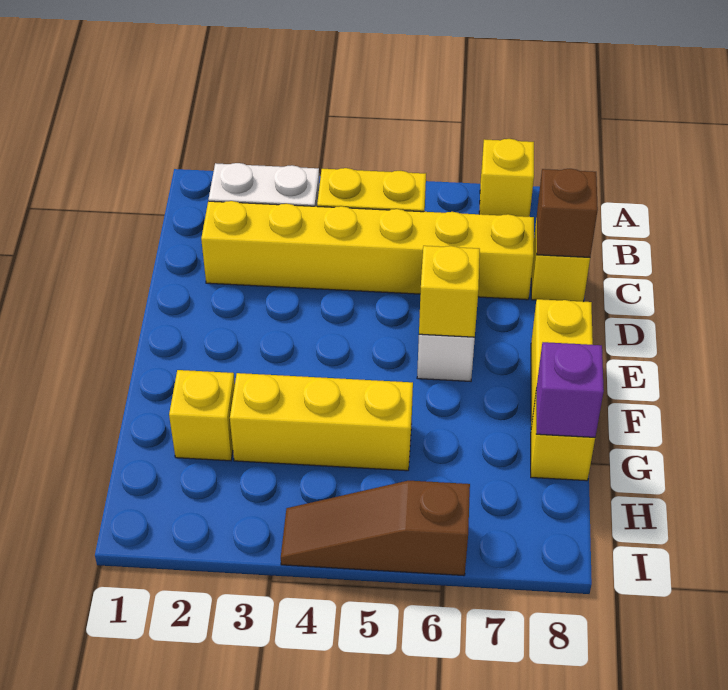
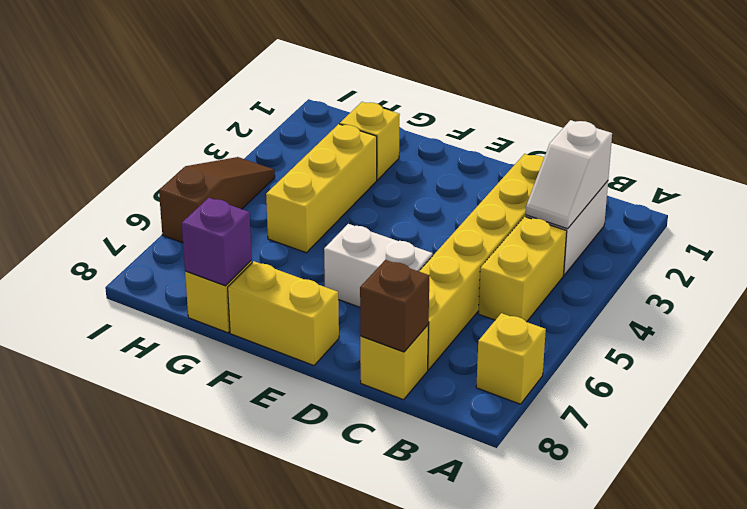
none -> white slope B2:B3 level 2 top 2
yellow brick E6 level 2 -> none

